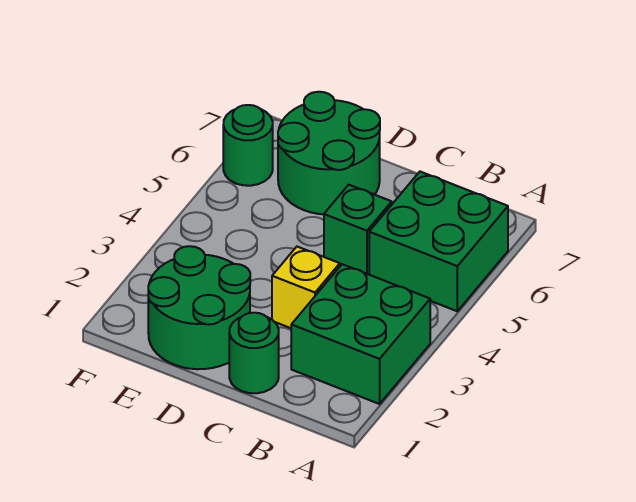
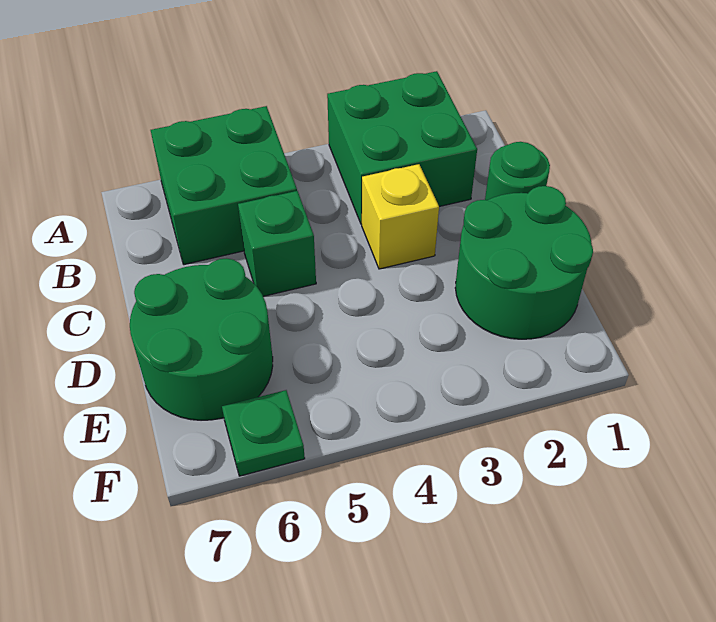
green round brick F6 level 1 -> green plate F6 level 1

